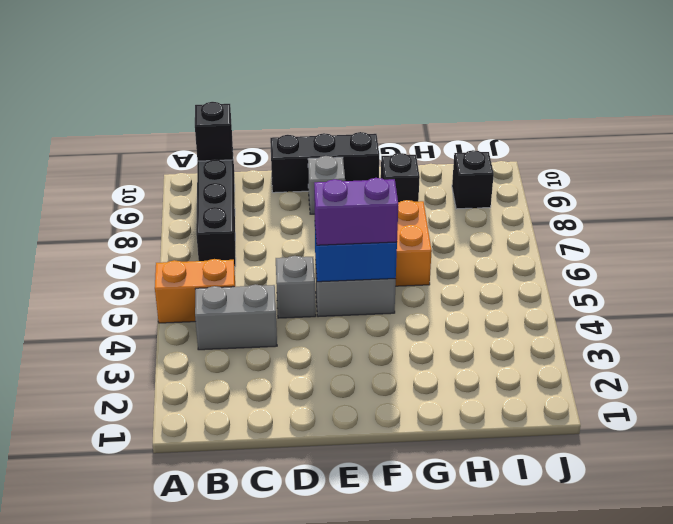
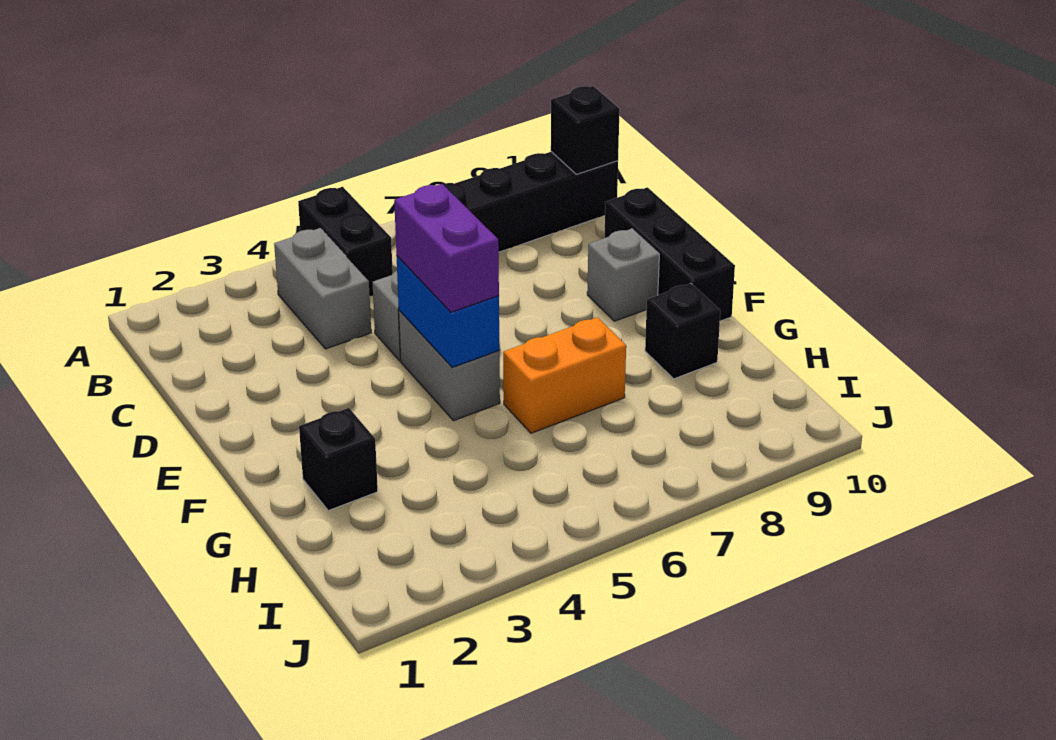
orange brick A5:B5 level 1 -> black brick A5:B5 level 1
black brick I9 level 1 -> black brick G2 level 1

